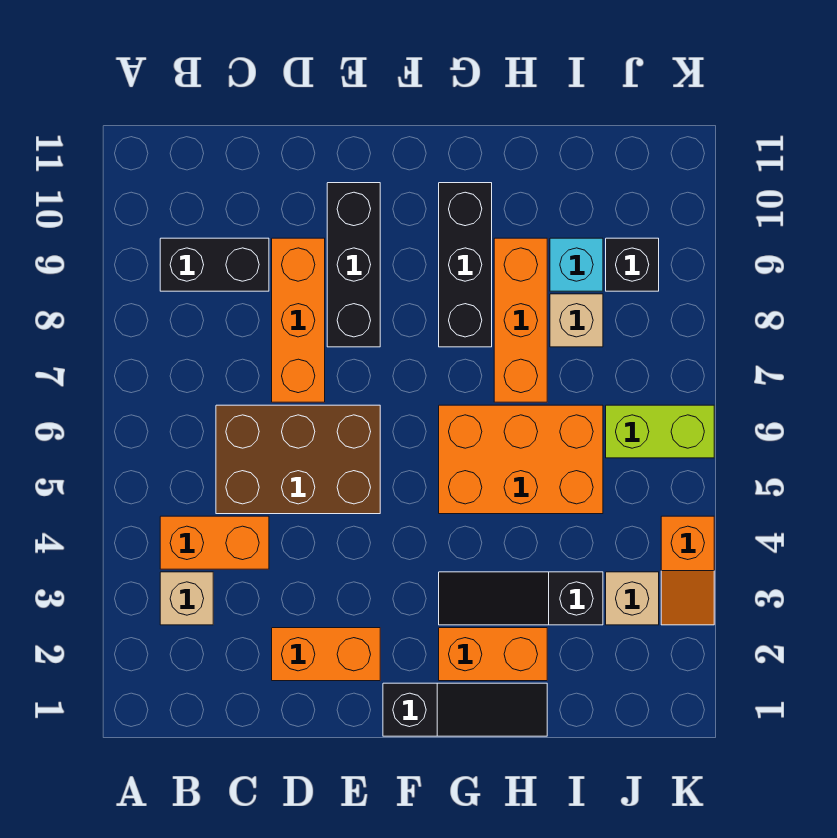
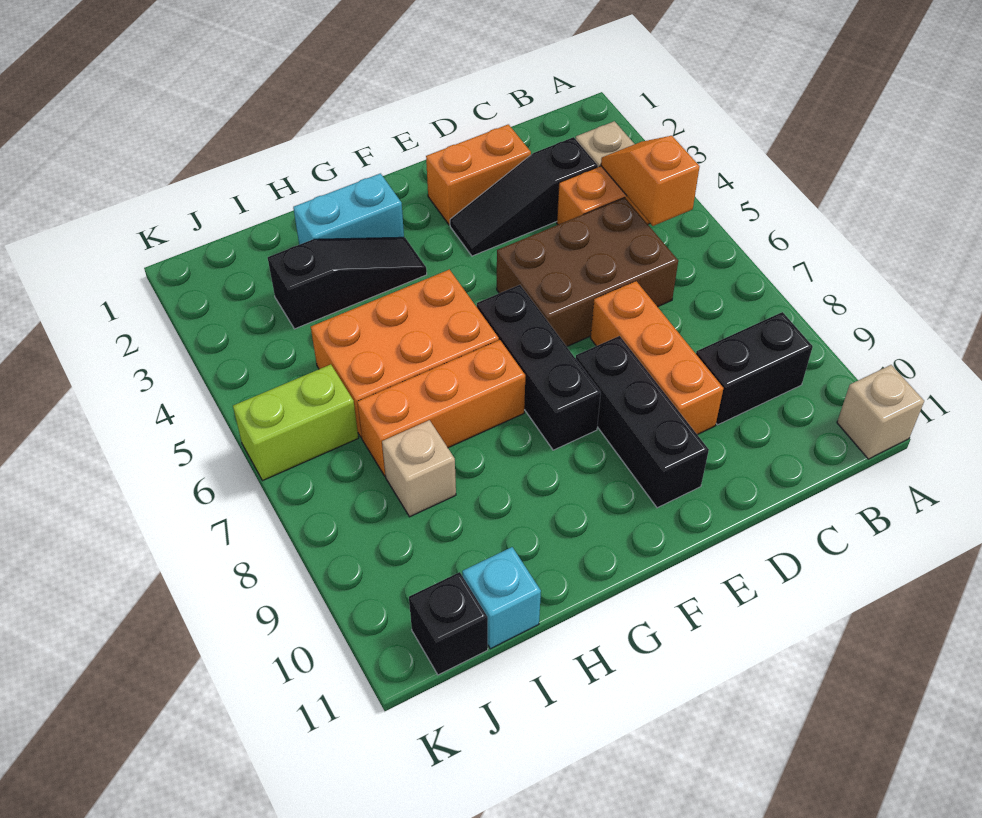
black slope F1:H1 level 1 top F -> black slope C3:E3 level 1 top C
orange brick G2:H2 level 1 -> cyan brick G2:H2 level 1
black brick G8:G10 level 1 -> black brick F6:F8 level 1
orange brick H7:H9 level 1 -> orange brick G7:I7 level 1
cyan brick I9 level 1 -> cyan brick I11 level 1
tan brick J3 level 1 -> tan brick A11 level 1
black brick J9 level 1 -> black brick J11 level 1
orange slope K3:K4 level 1 top 4 -> orange slope B4:B5 level 2 top 5

